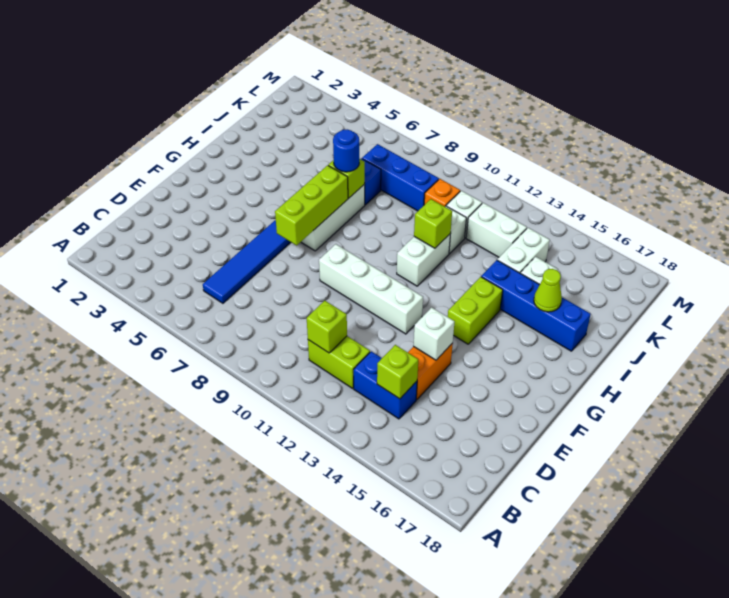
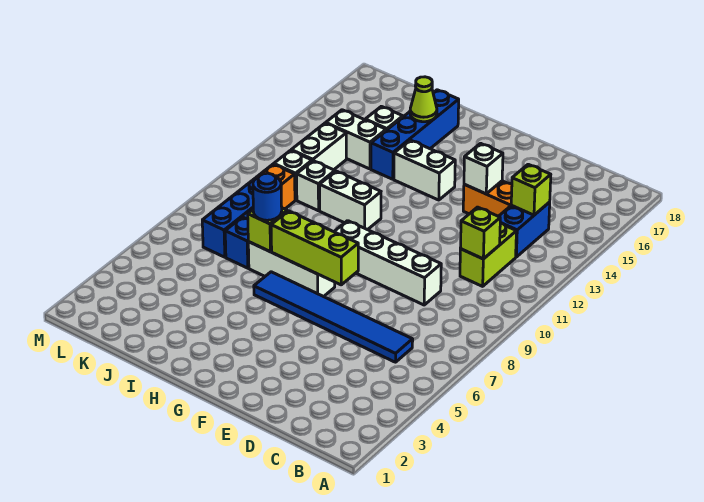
white brick F9:F12 level 1 -> white brick D9:G9 level 1
lime brick G14:H14 level 1 -> white brick G14:H14 level 1
lime brick I11 level 2 -> none

